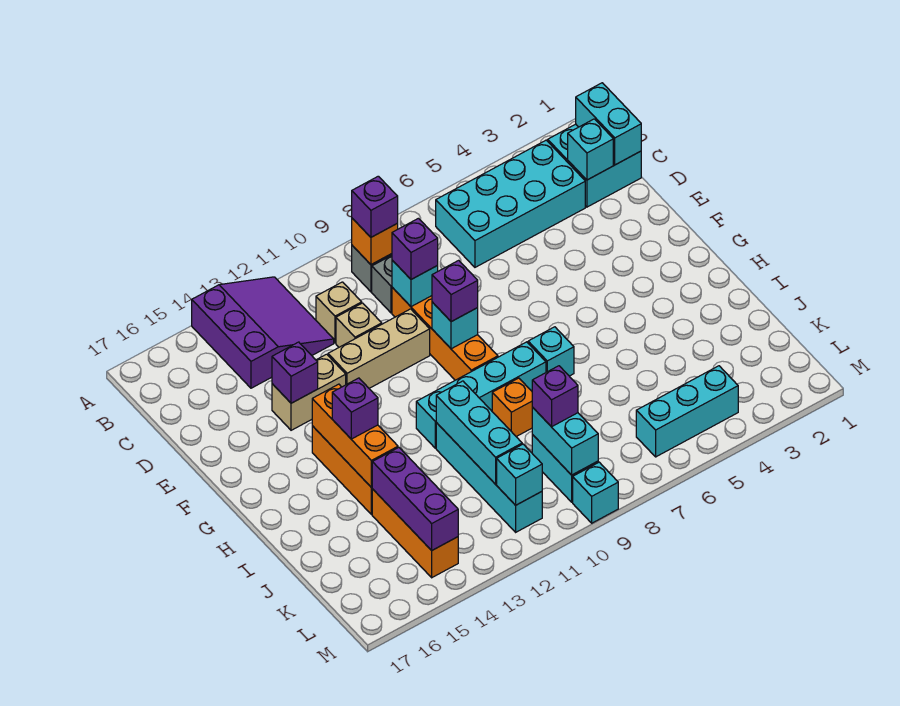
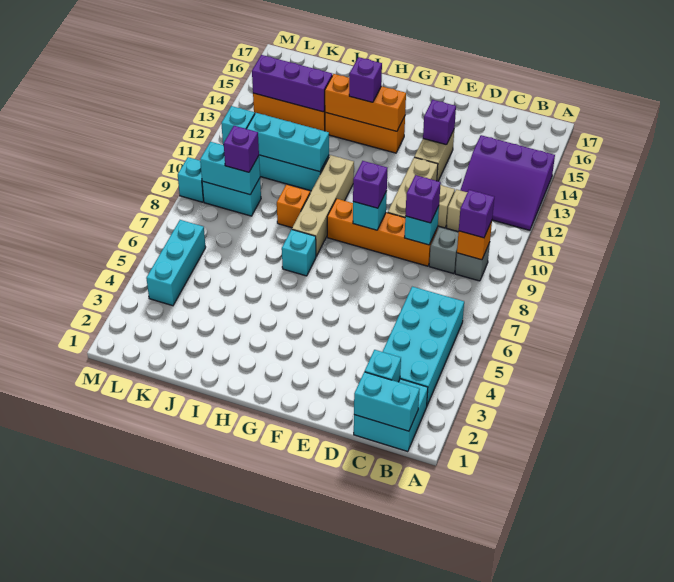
cyan brick H8:H11 level 1 -> tan brick H8:H11 level 1

